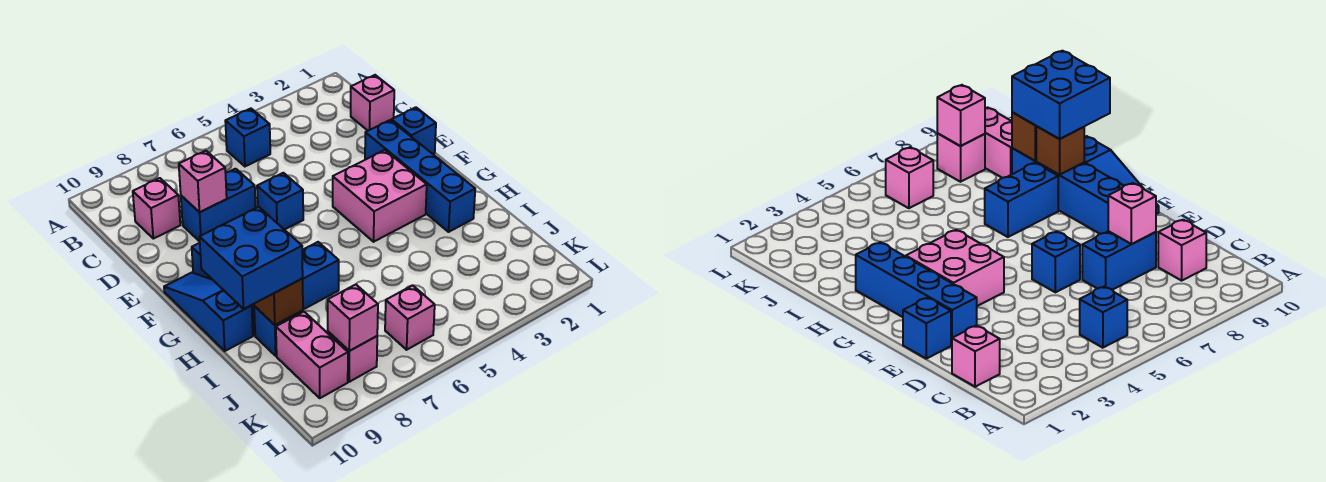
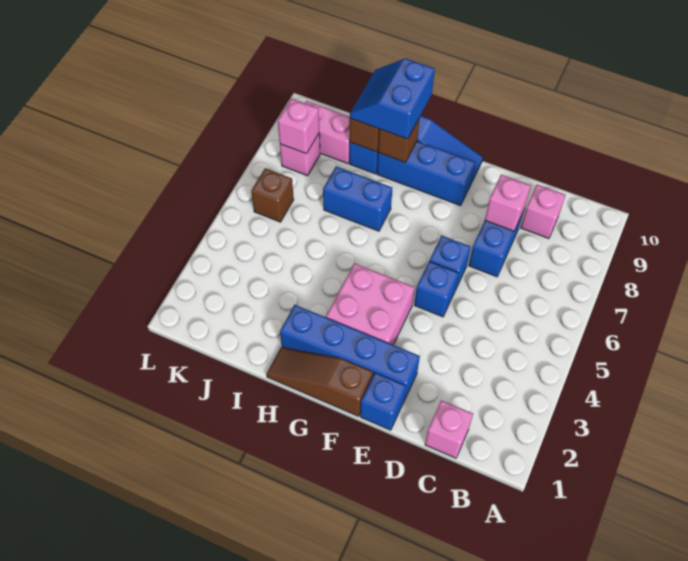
blue brick B5 level 1 -> blue brick E5 level 1
none -> brown slope F1:H1 level 1 top F
blue brick H7:H8 level 1 -> blue brick H7:I7 level 1
blue brick H9:I10 level 3 -> blue slope H9:I10 level 3 top H
pink brick K6 level 1 -> brown brick K6 level 1

